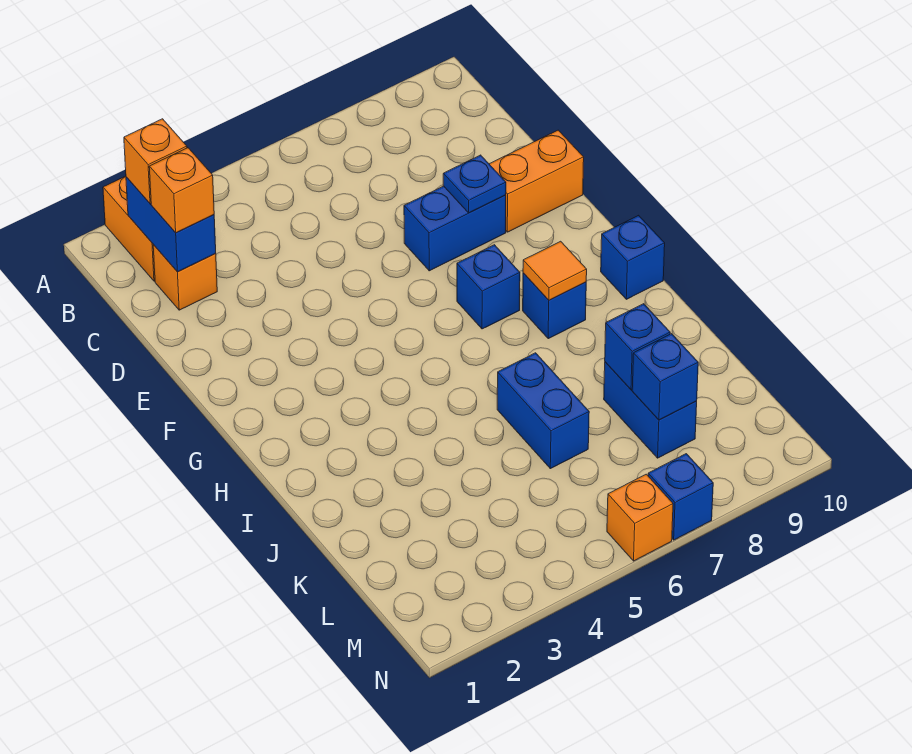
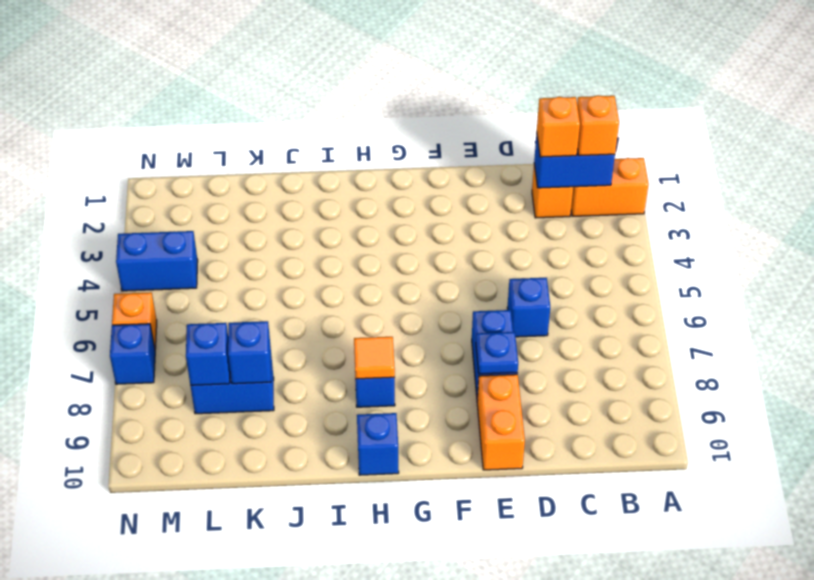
blue brick G7 level 1 -> blue brick D6 level 1
blue brick J6:K6 level 1 -> blue brick M4:N4 level 1

